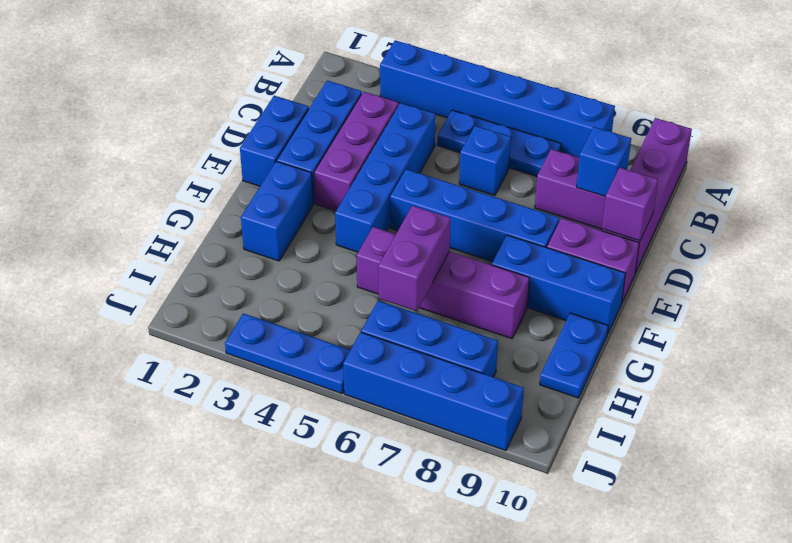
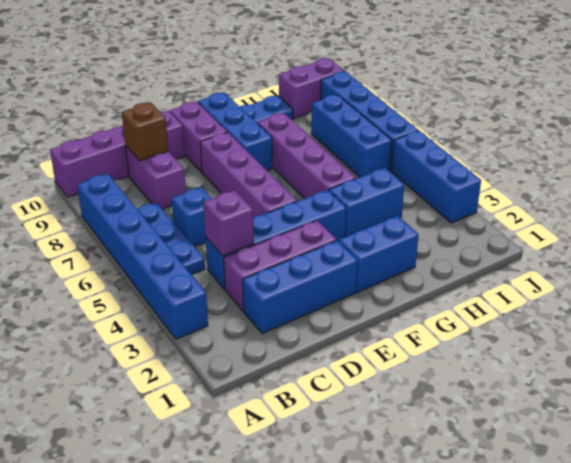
blue brick C9 level 2 -> brown brick C9 level 2
blue brick D1:E1 level 1 -> blue brick G4:H4 level 1
purple brick D10 level 2 -> purple brick C4 level 2
blue brick E5:E8 level 1 -> purple brick E5:E8 level 1
purple brick G6:H6 level 2 -> purple brick I10:J10 level 1
blue plate J3:J5 level 1 -> blue brick J3:J5 level 1

